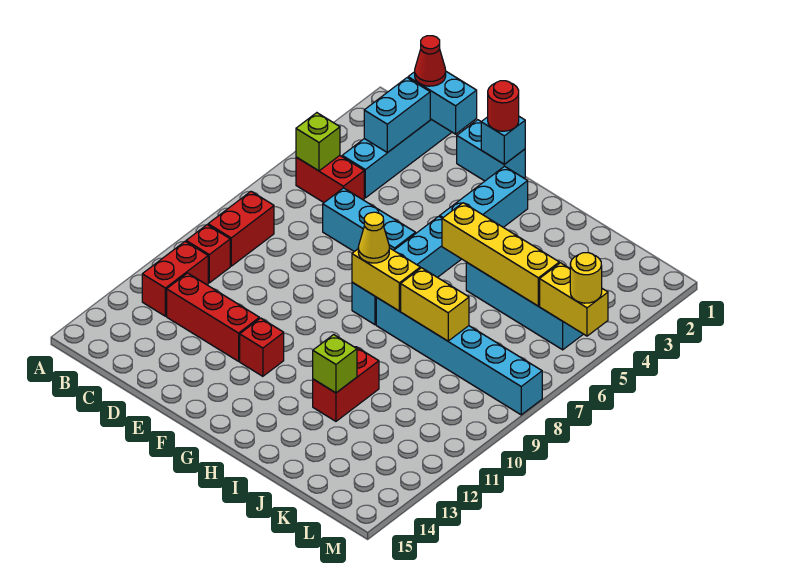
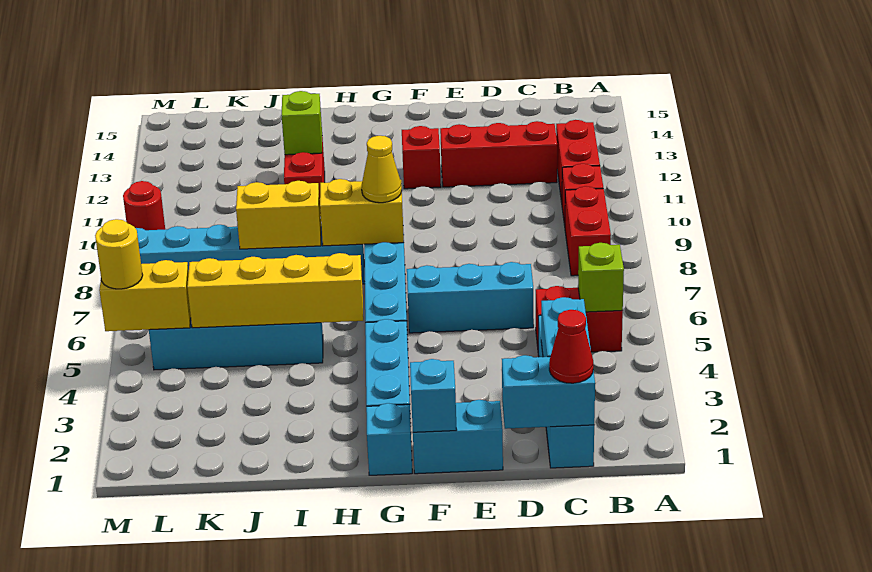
red round brick F1 level 3 -> red round brick M10 level 1
none -> cyan brick G1 level 1

